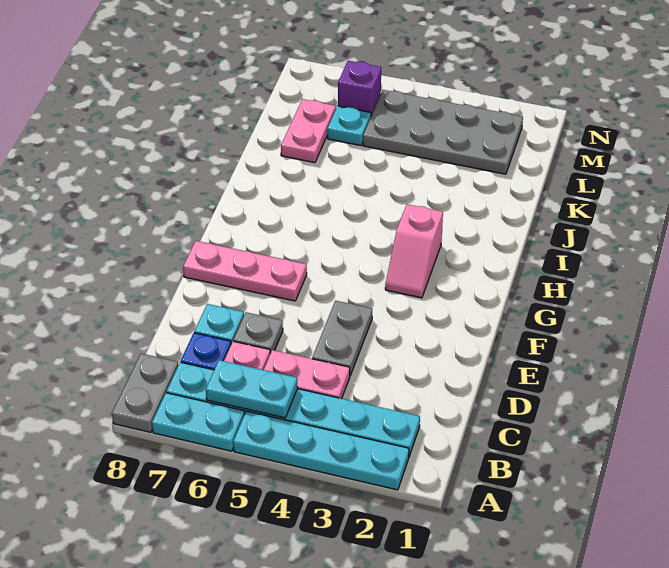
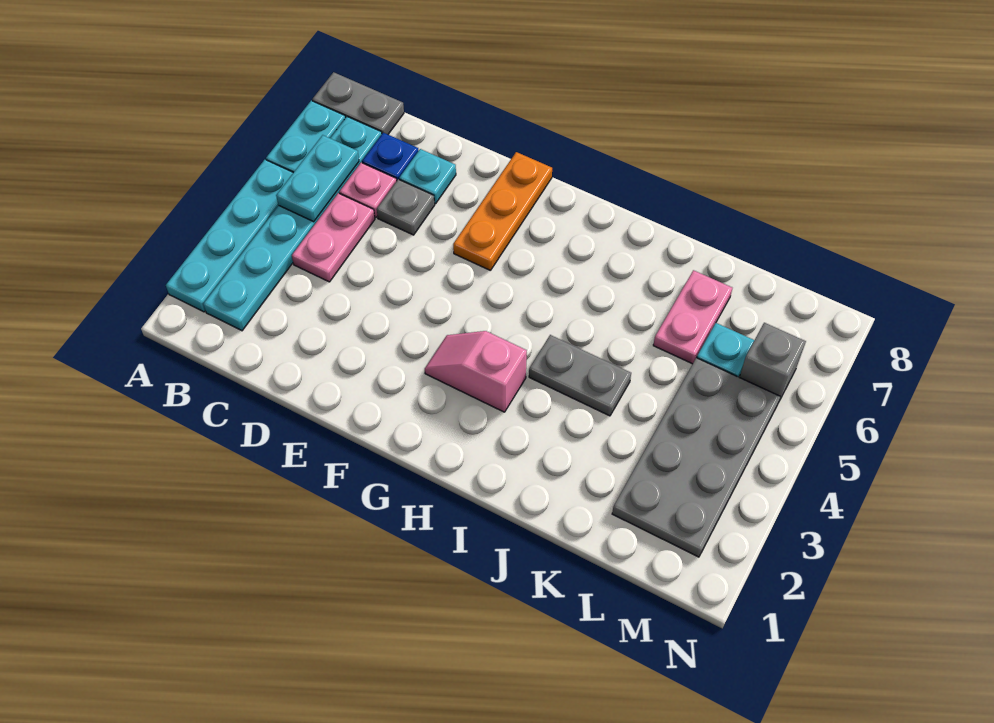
grey plate D4:E4 level 1 -> grey plate I4:J4 level 1
pink plate F6:F8 level 1 -> orange plate F6:F8 level 1
pink plate K7:L7 level 1 -> pink plate K6:K7 level 1
purple brick M6 level 1 -> grey brick M6 level 1

